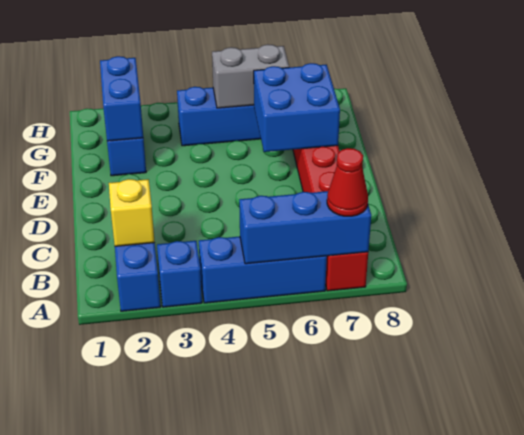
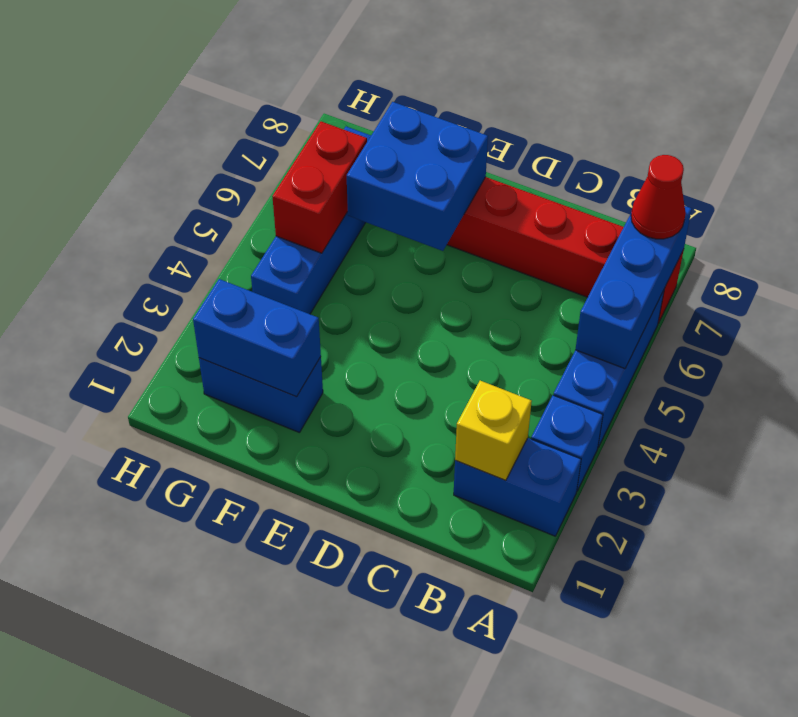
grey brick G5:G6 level 2 -> red brick G5:G6 level 2

